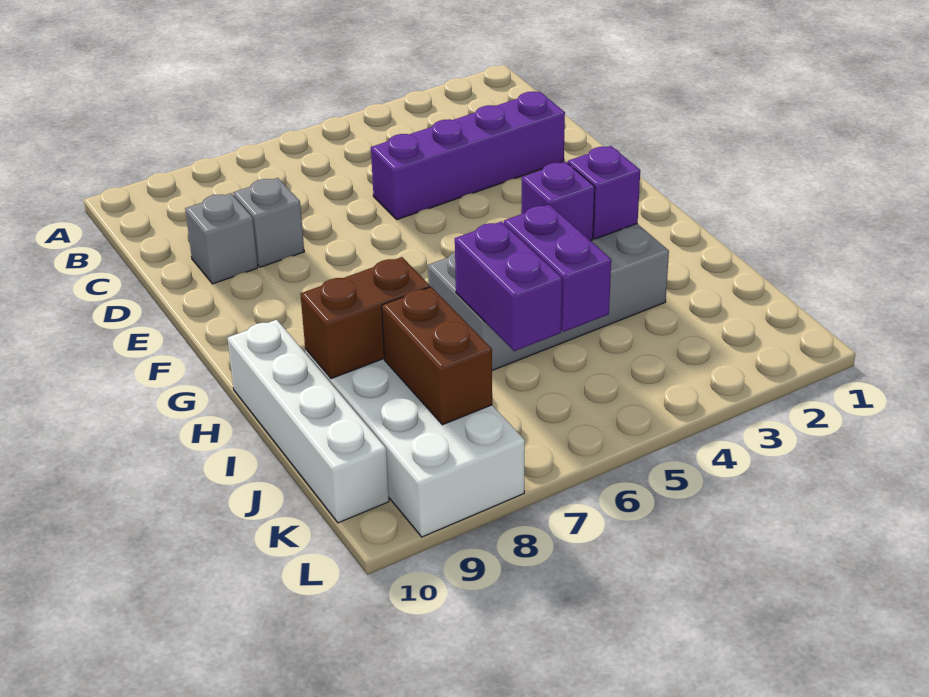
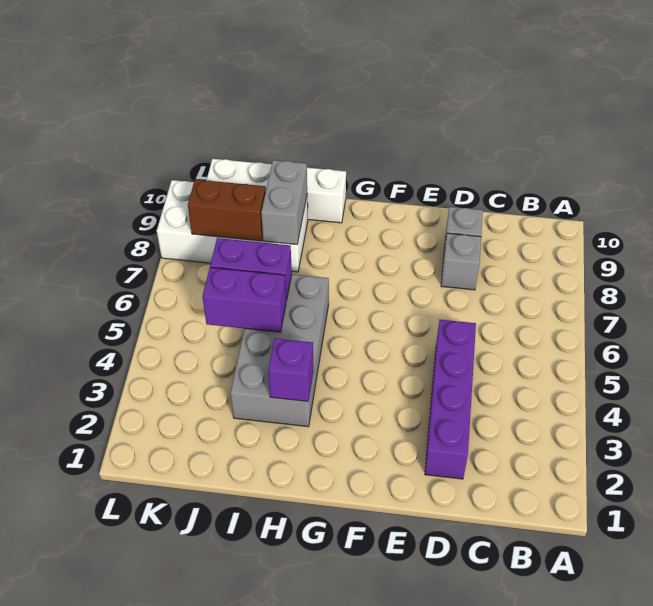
purple brick H4 level 2 -> none
brown brick I8:I9 level 2 -> grey brick I8:I9 level 2

